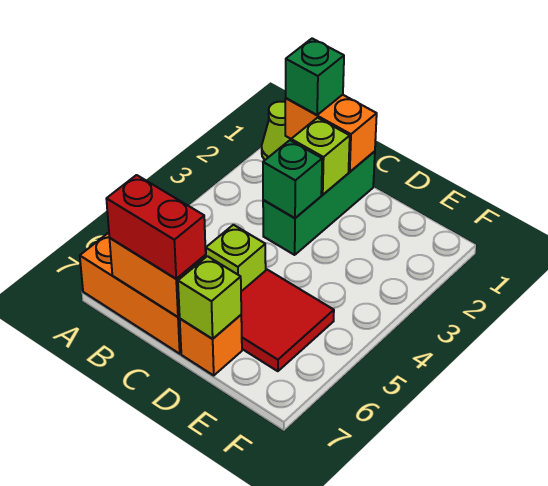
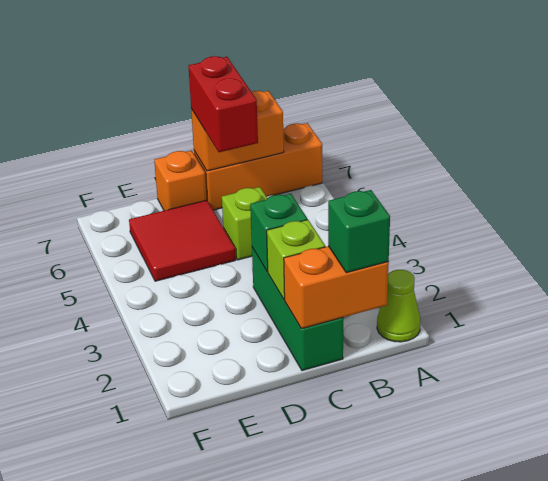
red brick B7:C7 level 3 -> red brick C6:C7 level 3
lime brick D7 level 2 -> none

